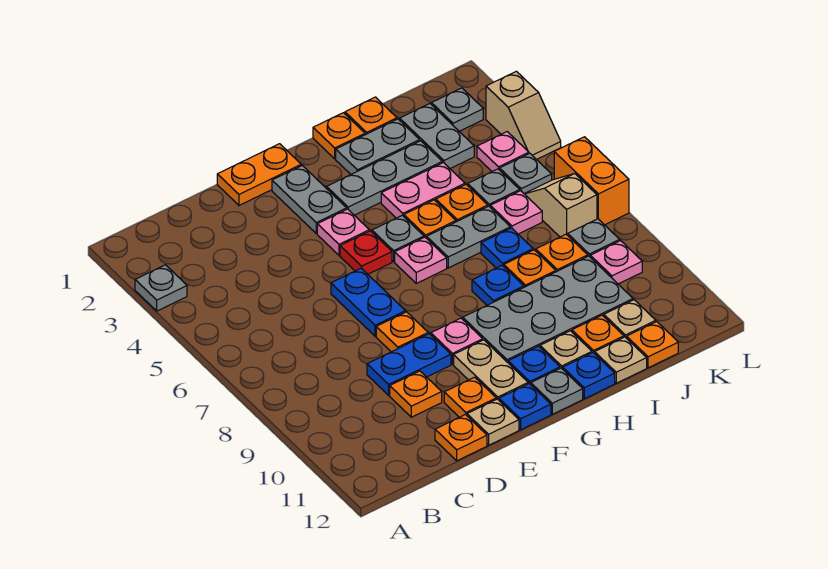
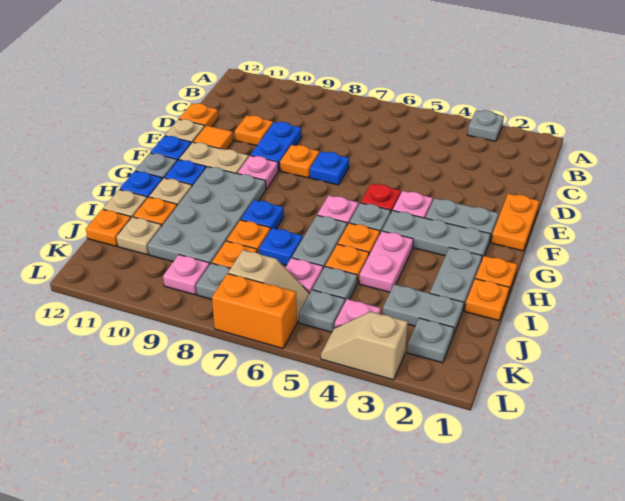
blue plate E6:E7 level 1 -> blue plate E7 level 1
orange plate E11 level 1 -> orange tile E11 level 1
grey plate G3:I3 level 1 -> grey plate G2:G4 level 1

